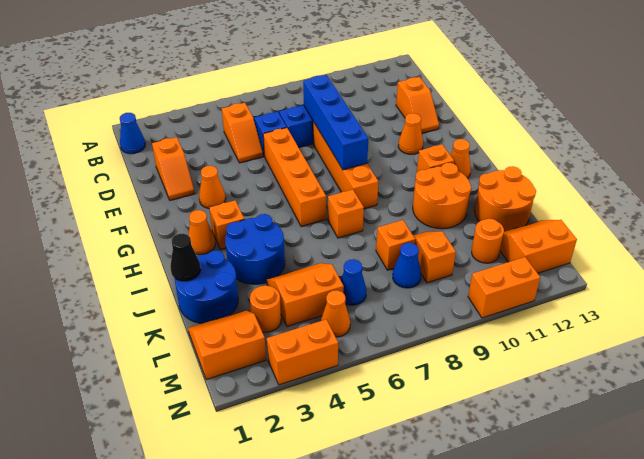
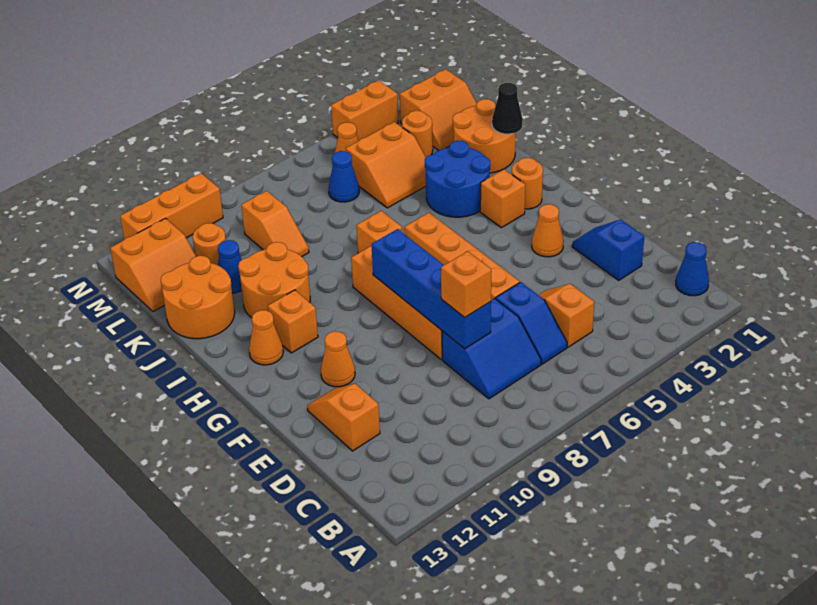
orange slope D2:E2 level 1 top D -> blue slope D2:E2 level 1 top D
orange cone H2 level 1 -> orange round brick H2 level 1
blue round brick J1:K2 level 1 -> orange round brick J1:K2 level 1
orange brick K8 level 1 -> orange brick D8 level 3
blue cone L8 level 1 -> blue cone K11 level 1
orange brick N10:N11 level 1 -> orange brick N10:N12 level 1

